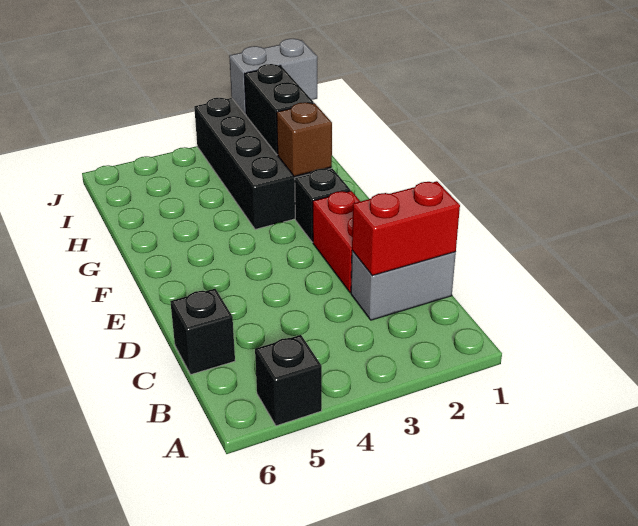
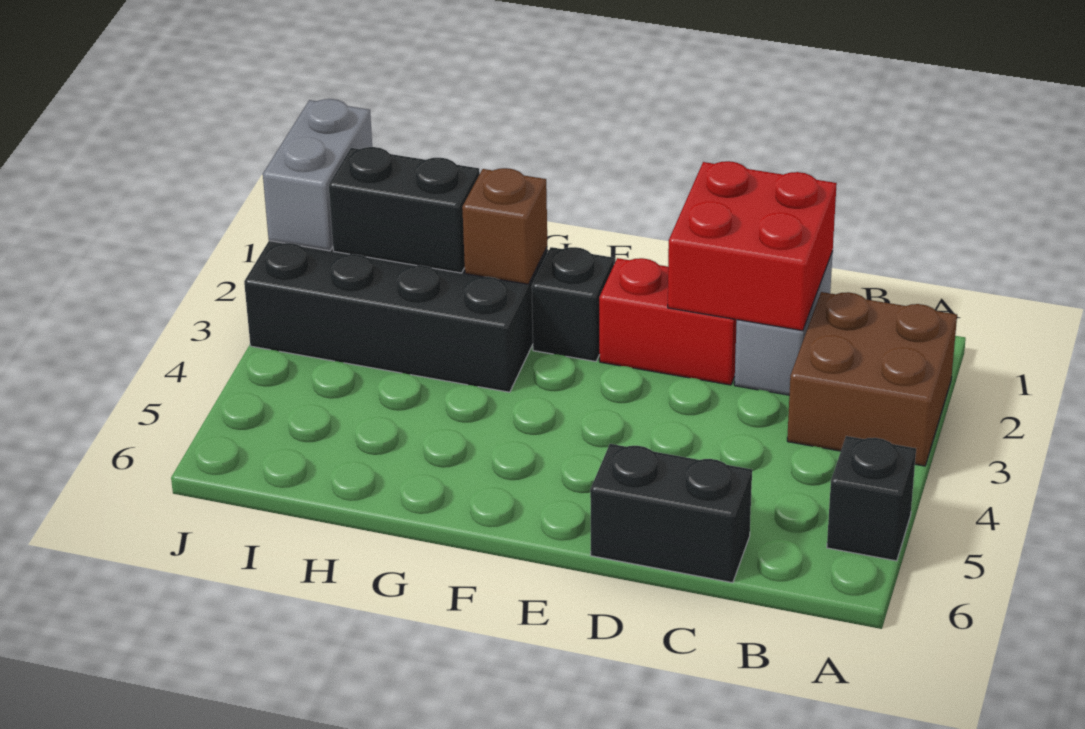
none -> brown brick A2:B3 level 1
red brick C1:C2 level 2 -> red brick C1:D2 level 2
black brick C6 level 1 -> black brick C6:D6 level 1

